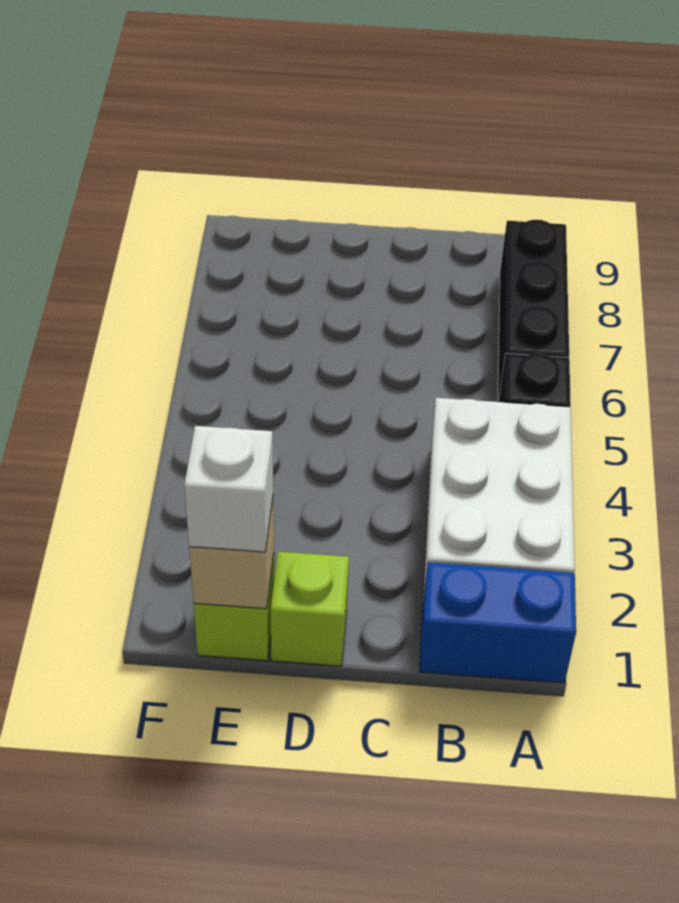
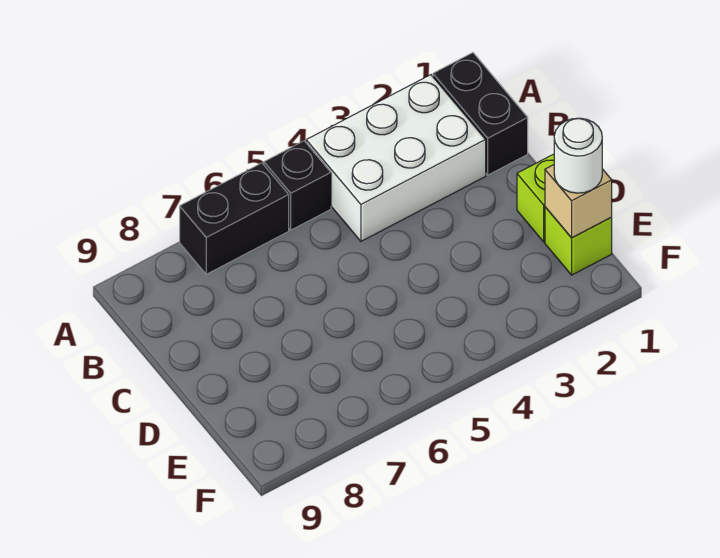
blue brick A1:B1 level 1 -> black brick A1:B1 level 1
black brick A6:A8 level 1 -> black brick A6:A7 level 1
white brick E1 level 3 -> white round brick E1 level 3

